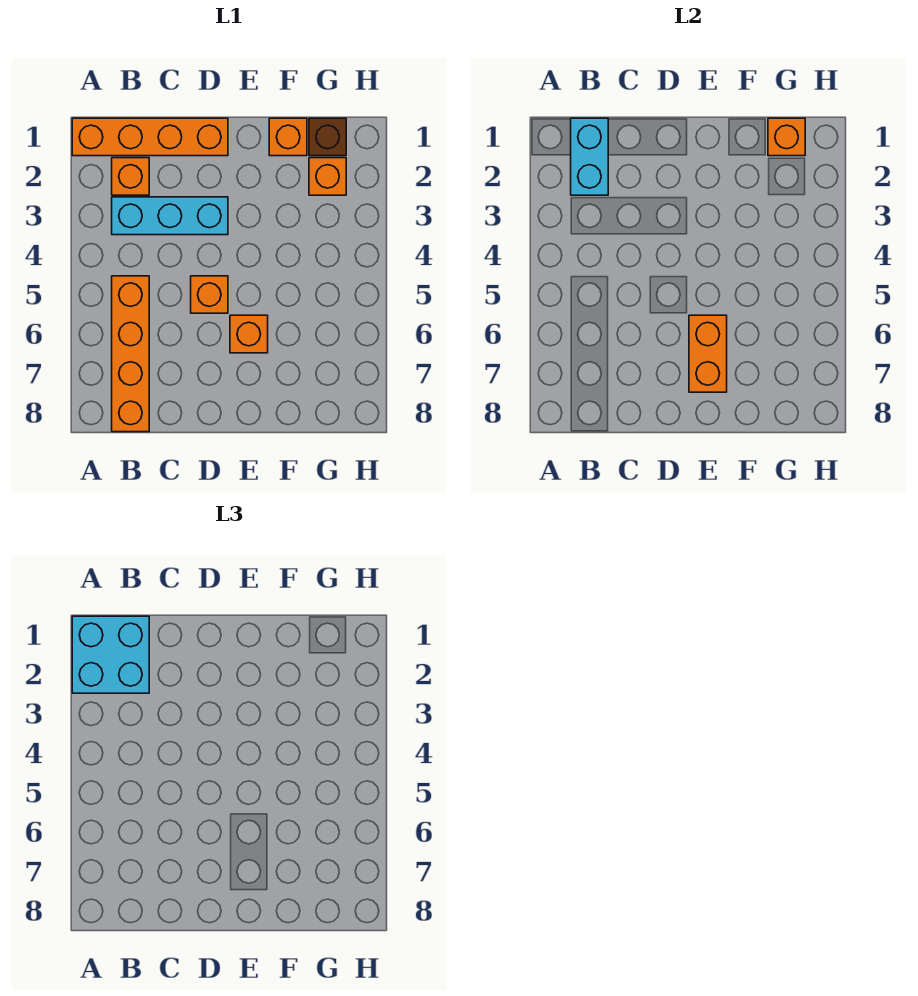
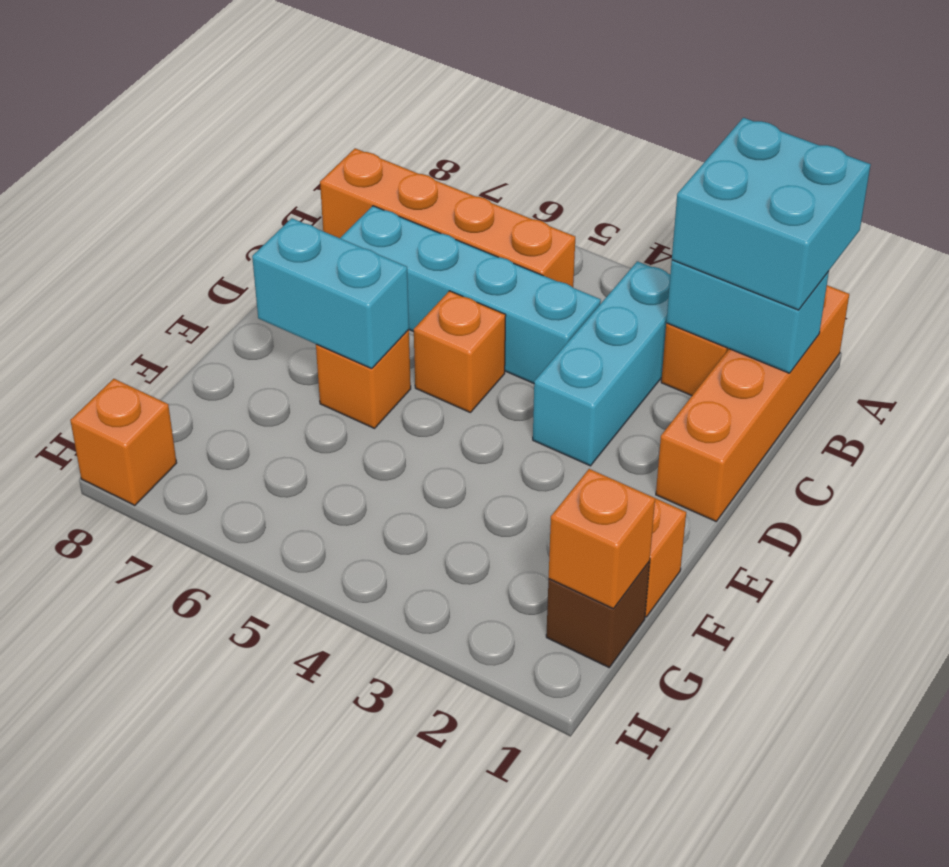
none -> cyan brick C4:C7 level 1
orange brick E6:E7 level 2 -> cyan brick E6:E7 level 2
orange brick G2 level 1 -> orange brick H8 level 1

